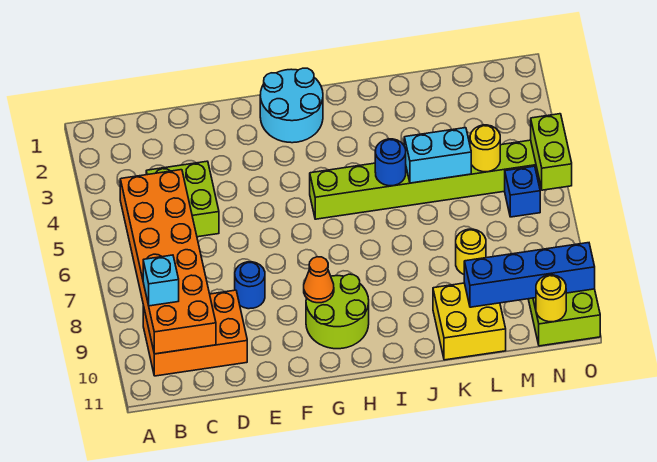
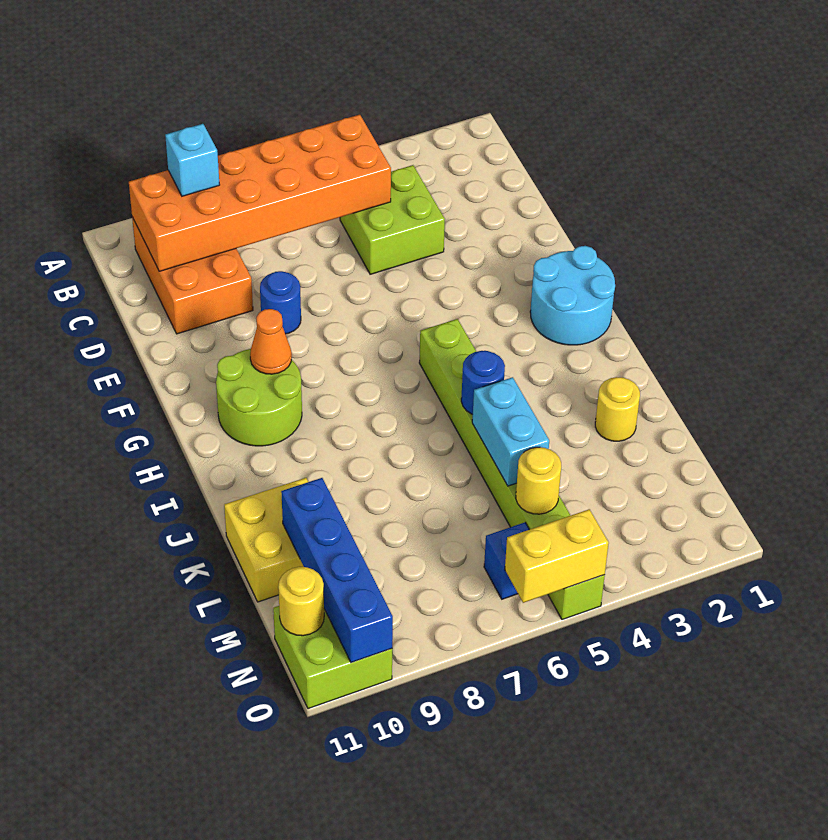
yellow round brick L8 level 1 -> yellow round brick K2 level 1
lime brick O5:O6 level 2 -> yellow brick O5:O6 level 2

